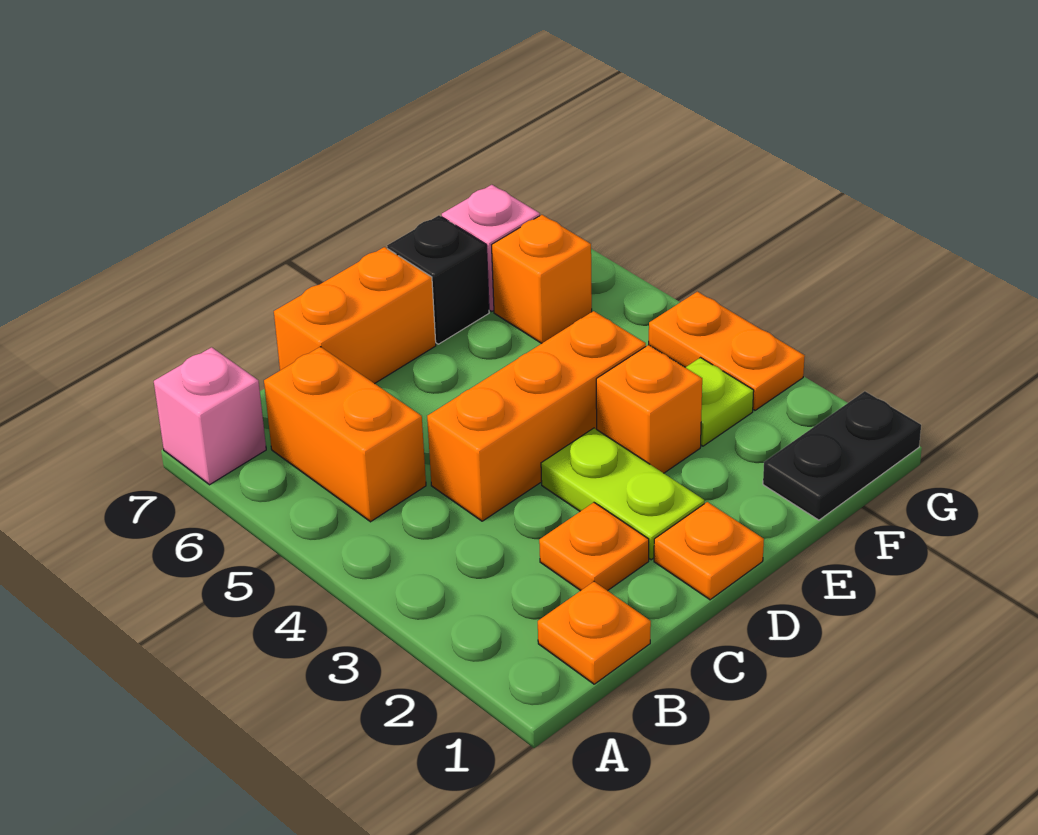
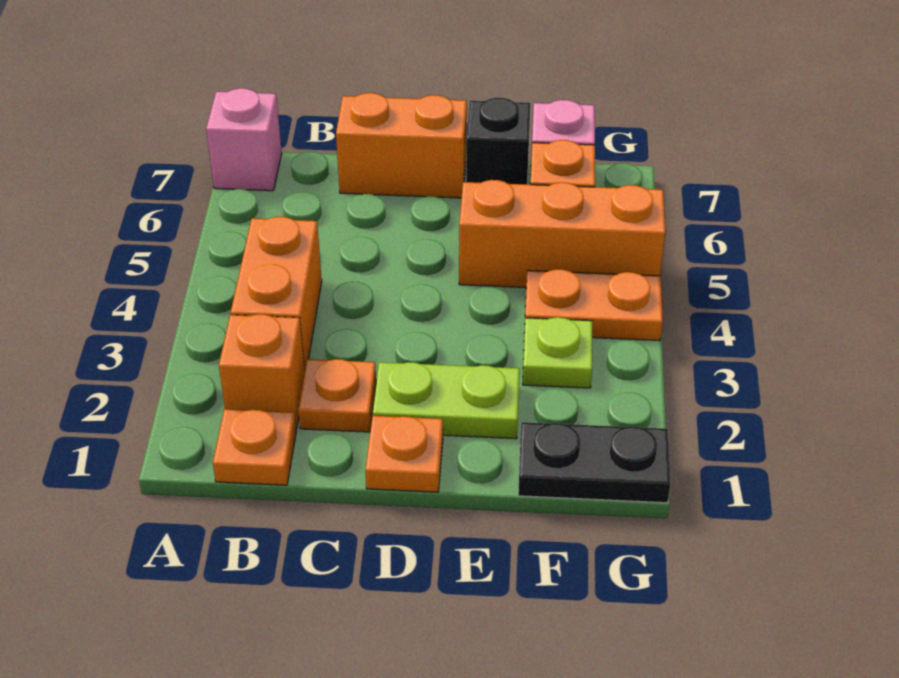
orange brick B5:B6 level 1 -> orange brick B3:B4 level 1
orange brick C4:E4 level 1 -> orange brick E5:G5 level 1
lime plate D2:D3 level 1 -> lime plate D2:E2 level 1
orange brick E3 level 1 -> orange brick B2 level 1
orange plate G3:G4 level 1 -> orange plate F4:G4 level 1

